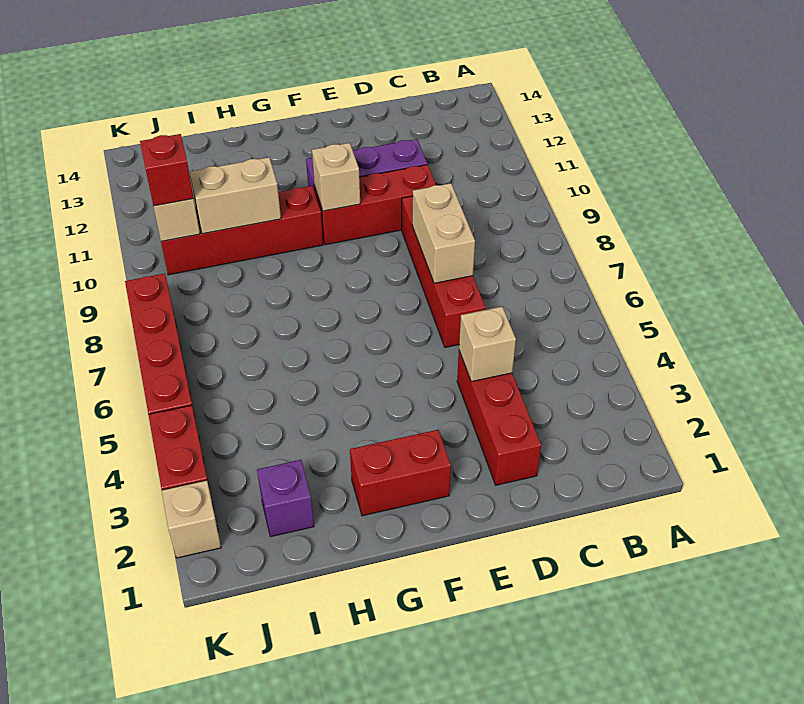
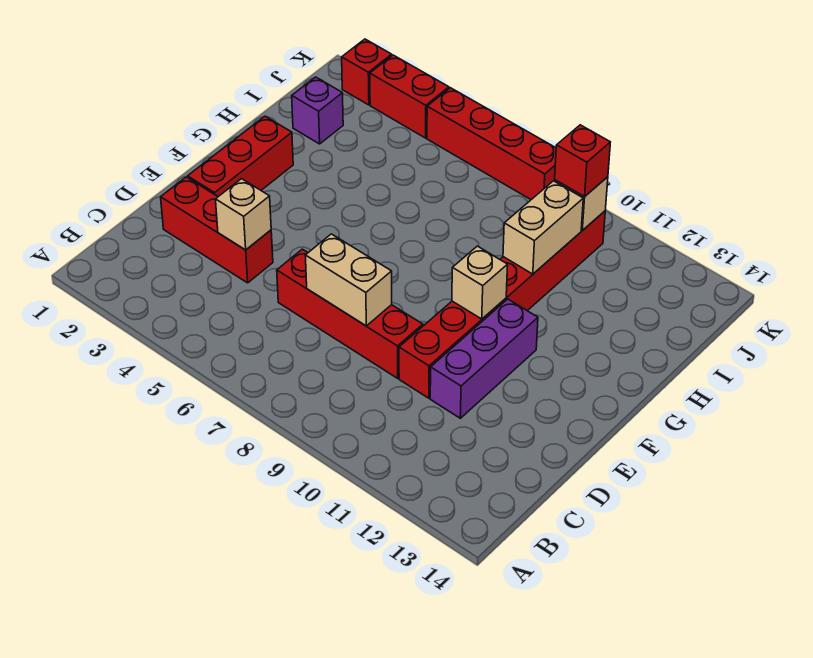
red brick F2:G2 level 1 -> red brick E2:G2 level 1
tan brick K2 level 1 -> red brick K2 level 1

